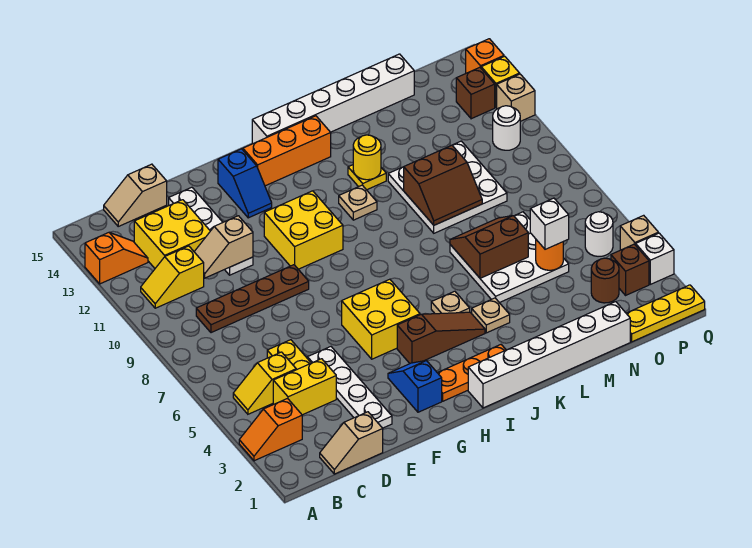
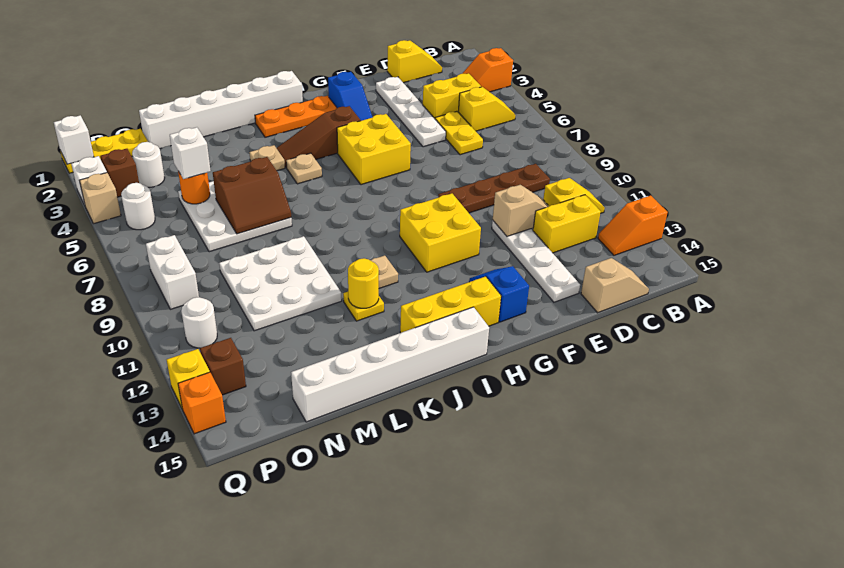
orange slope A3:B3 level 1 top B -> orange slope A3:B3 level 1 top A
tan slope C1:D1 level 1 top D -> yellow slope C1:D1 level 1 top D
yellow brick C12:D13 level 1 -> yellow brick C12:D12 level 1
orange brick H14:J14 level 1 -> yellow brick H14:J14 level 1
brown slope L9:M10 level 2 top 10 -> none
brown round brick O3 level 1 -> white round brick O3 level 1
none -> white brick P8:P9 level 1
none -> white brick Q1 level 2
tan brick Q12 level 1 -> none

